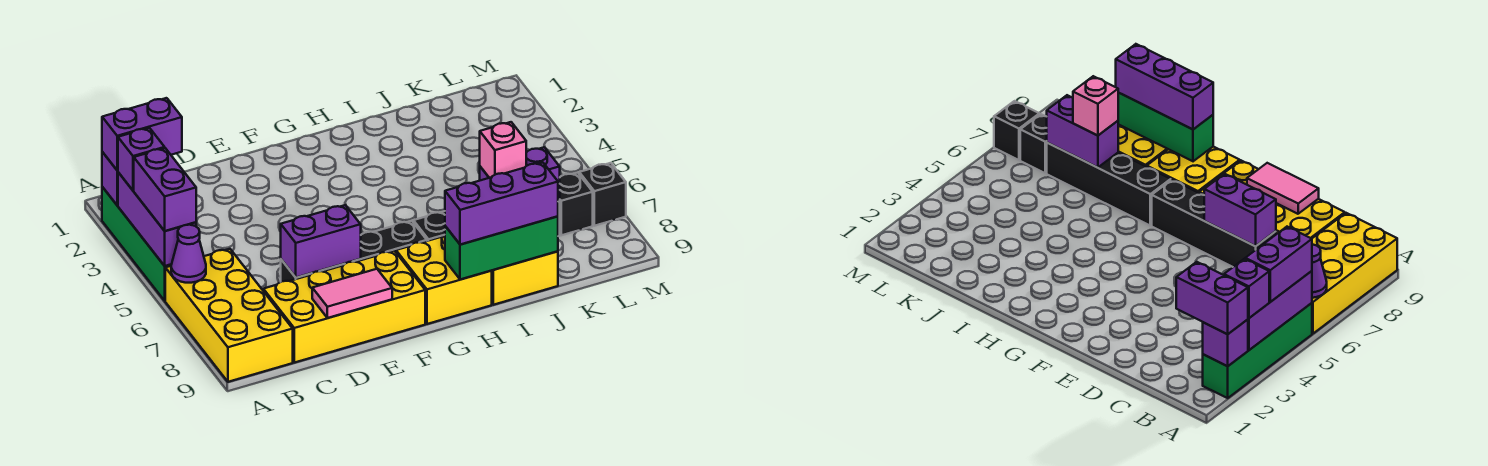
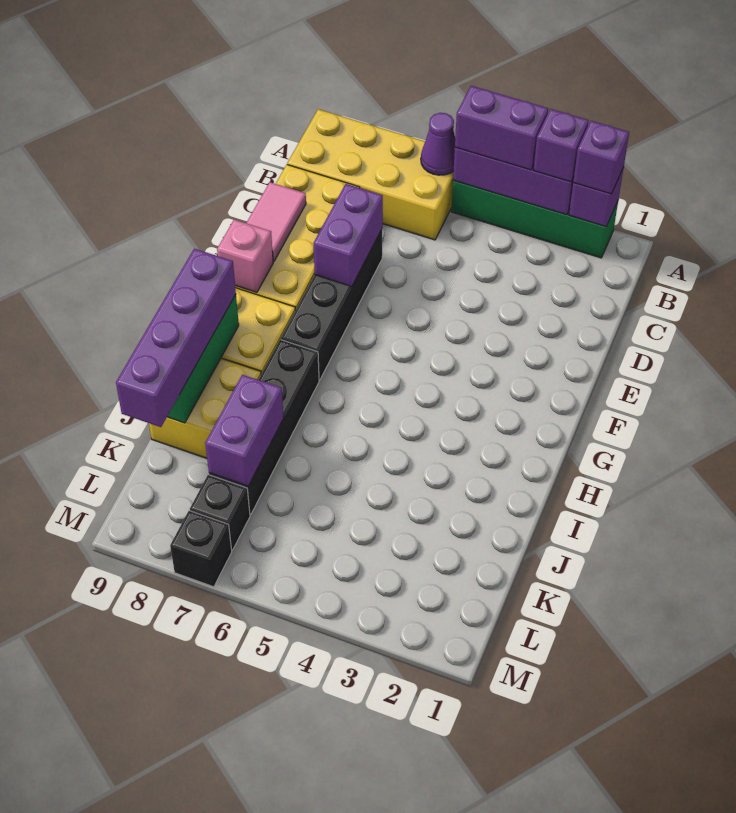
purple brick A2:B2 level 3 -> purple brick A2 level 3
purple brick H9:J9 level 3 -> purple brick H9:K9 level 3
pink brick J7 level 3 -> pink brick F9 level 2

